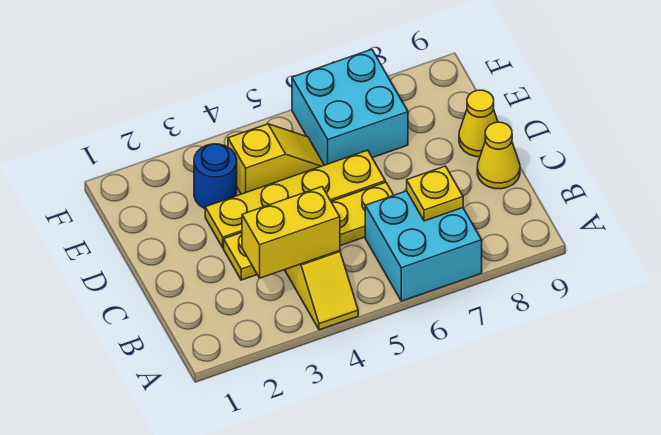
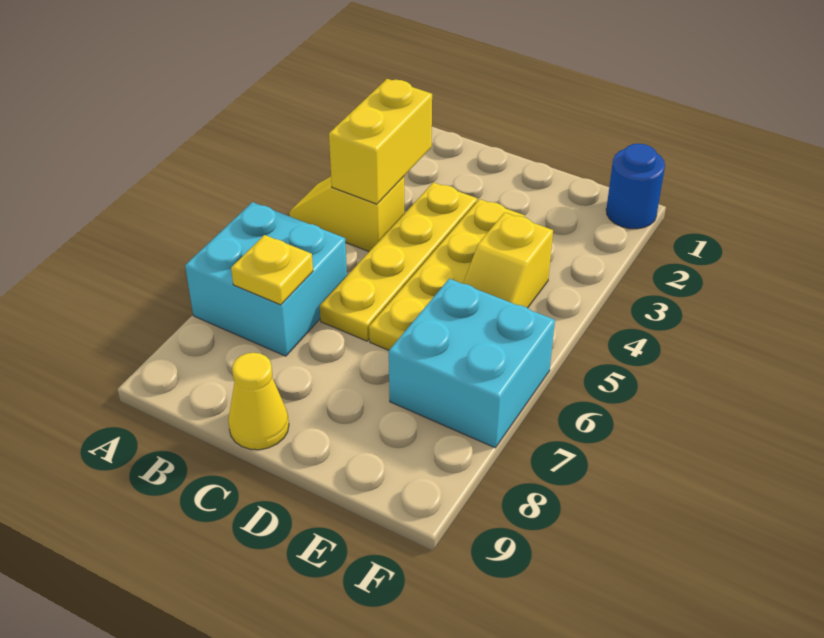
yellow cone D9 level 1 -> none
blue round brick E3 level 1 -> blue round brick F1 level 1

